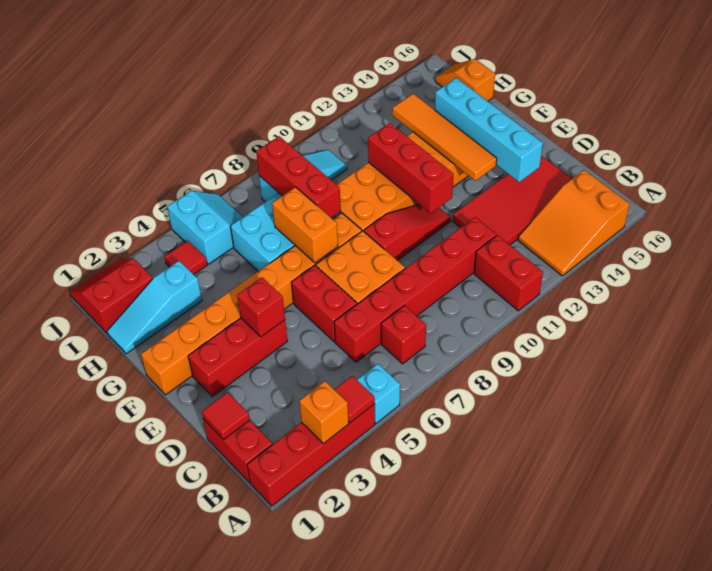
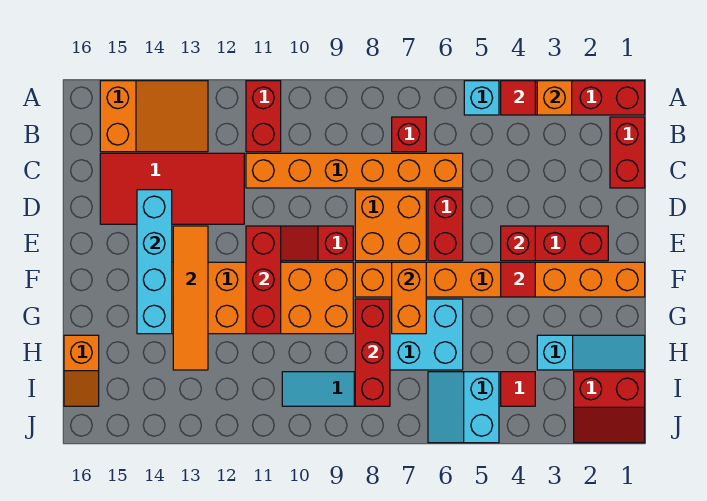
red tile C1 level 2 -> red tile F4 level 2
red brick C6:C11 level 1 -> orange brick C6:C11 level 1

